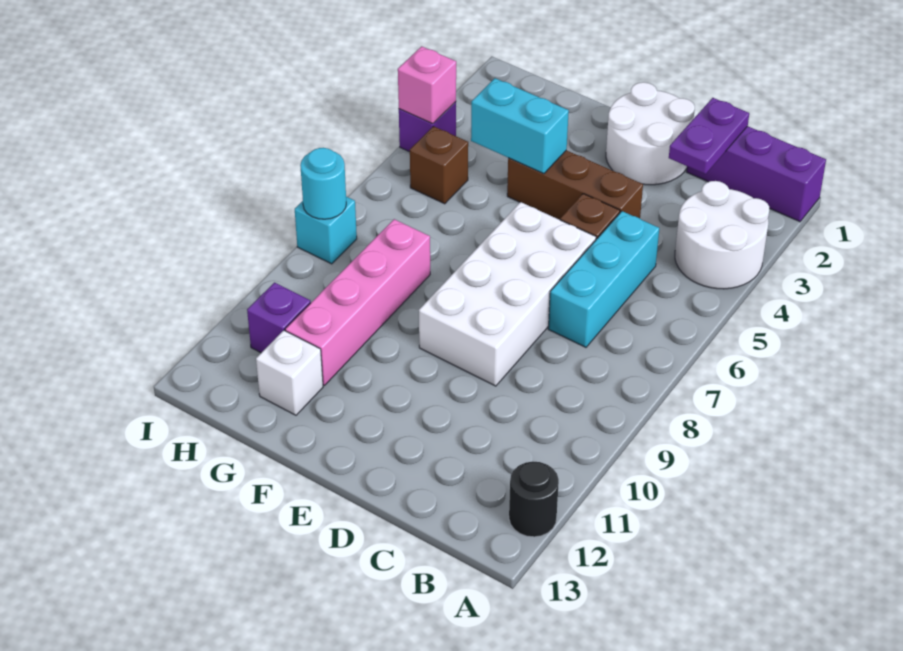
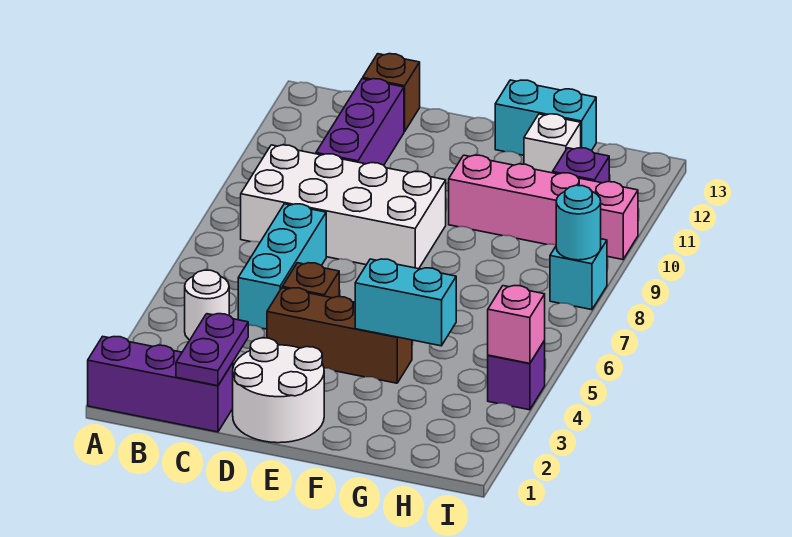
white round brick A3:B4 level 1 -> white round brick B4 level 1
black round brick A12 level 1 -> none
none -> purple brick C10:C12 level 1
white brick D6:E9 level 1 -> white brick B8:E9 level 1
none -> cyan brick F13:G13 level 1
pink brick G8:G11 level 1 -> pink brick F10:I10 level 1
brown brick H5 level 1 -> brown brick C13 level 1

